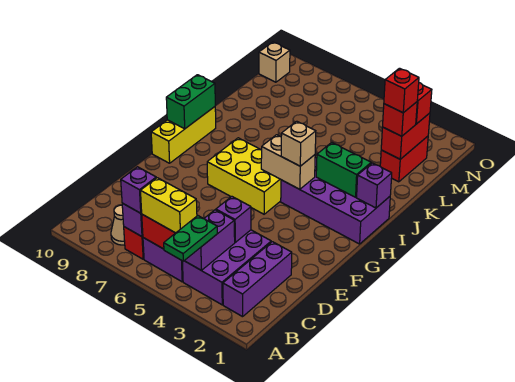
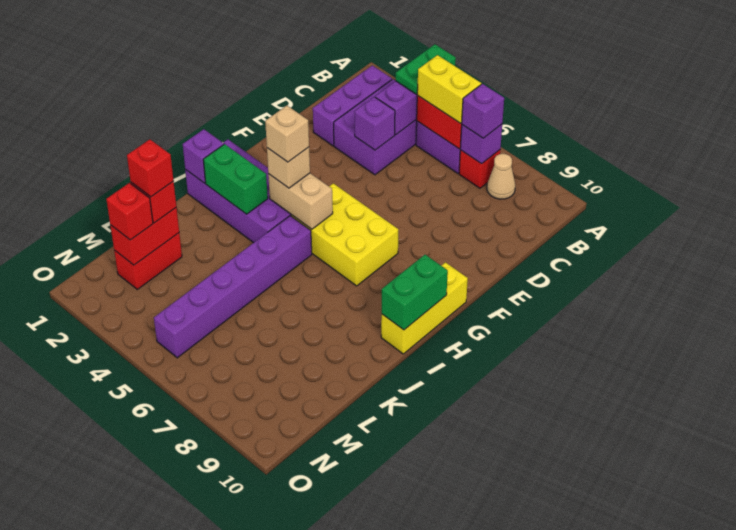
none -> purple brick I5:N5 level 1
tan brick N10 level 1 -> tan brick H4 level 4

